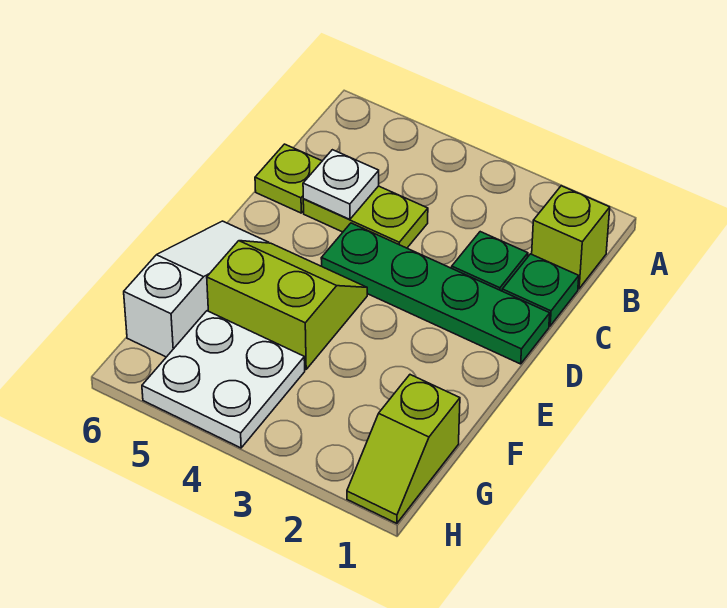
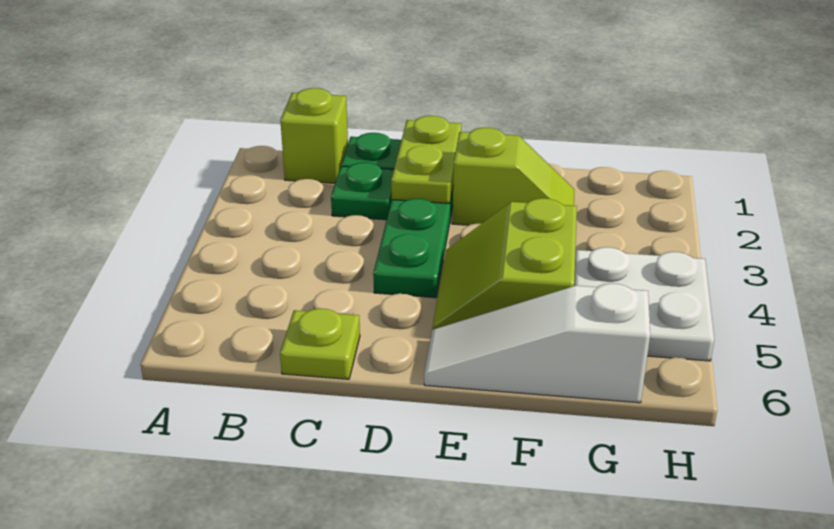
lime plate C4:C5 level 1 -> lime plate D1:D2 level 2
white plate C5 level 2 -> none
lime slope G1:H1 level 1 top G -> lime slope E2:F2 level 1 top E

